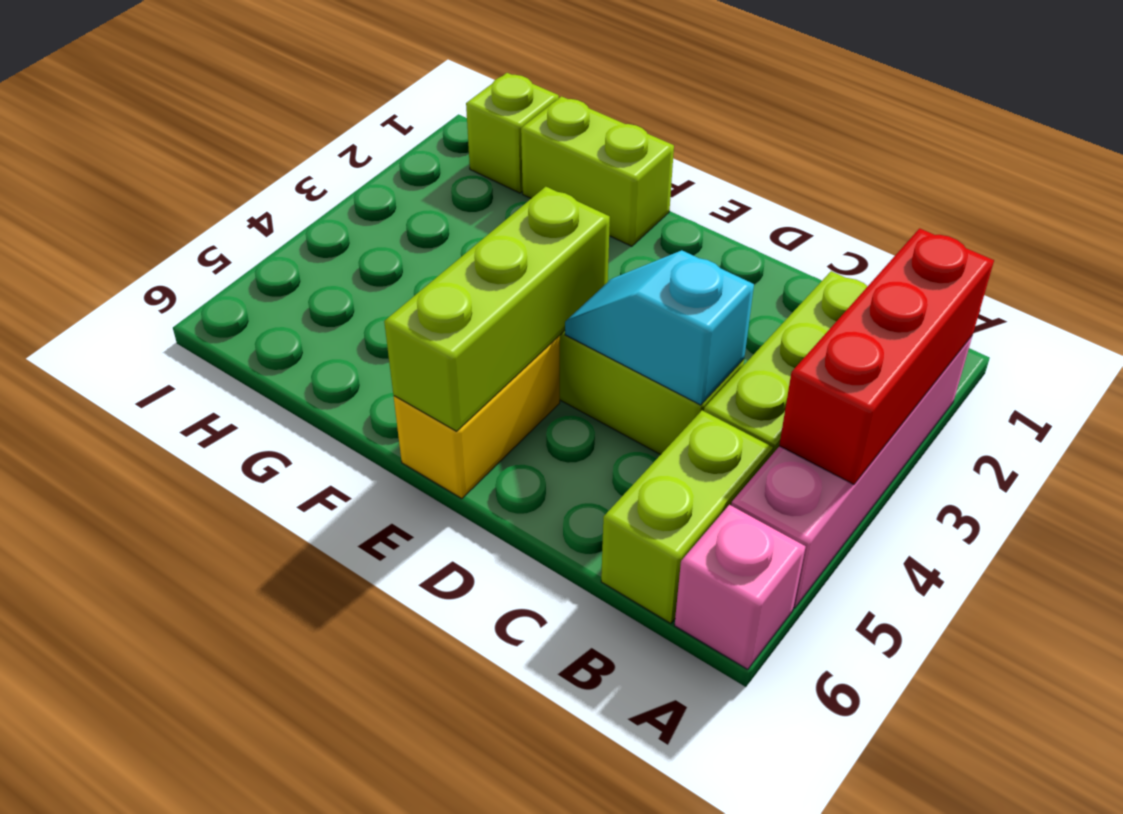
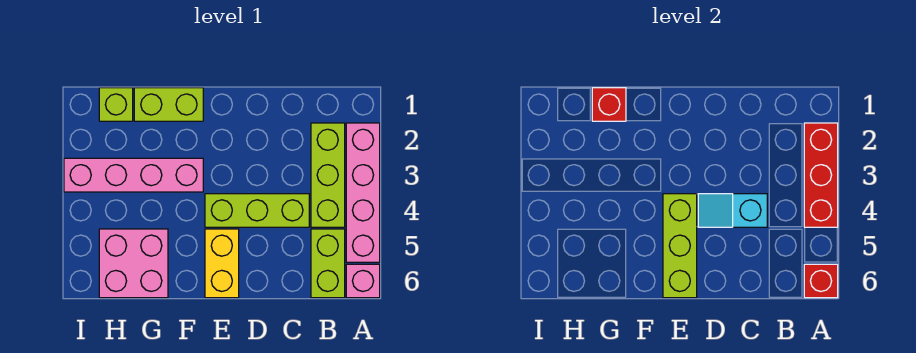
none -> red brick A6 level 2
none -> pink brick F3:I3 level 1
none -> red brick G1 level 2
none -> pink brick G5:H6 level 1

